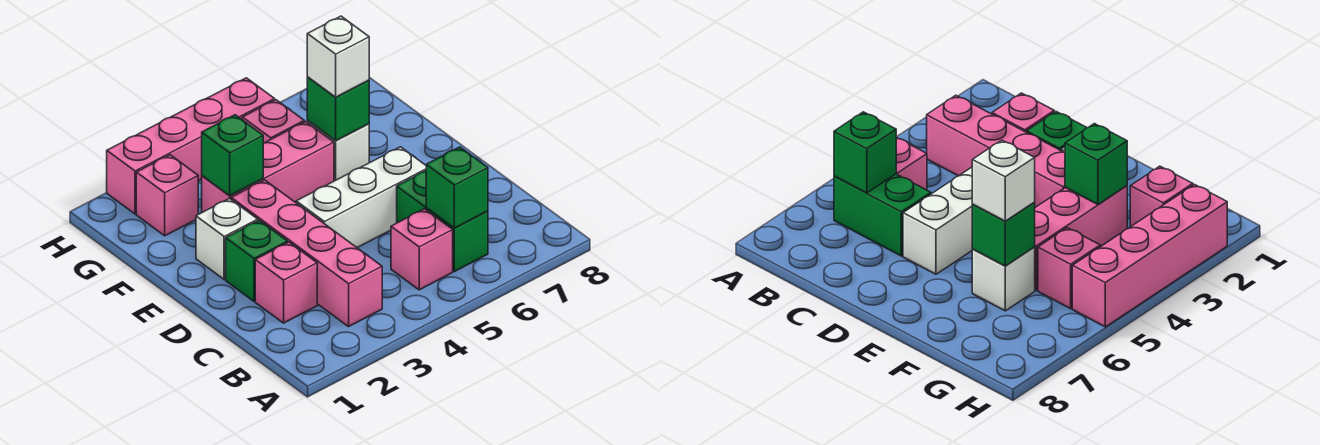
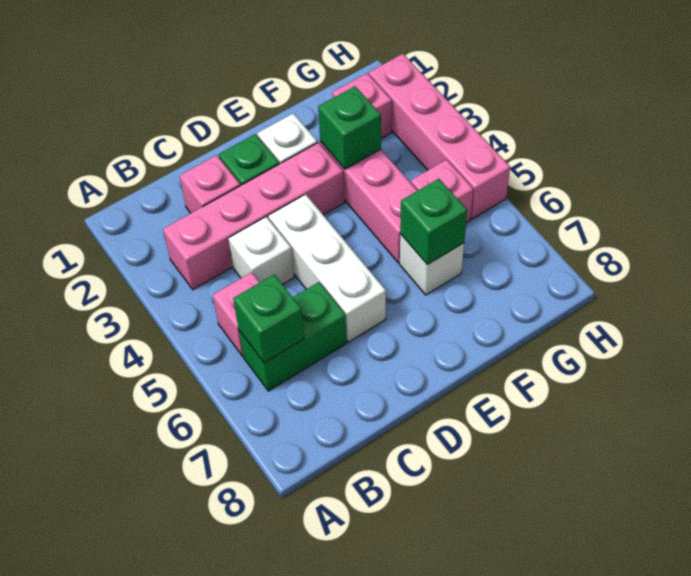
white brick F6 level 3 -> white brick C4 level 1

